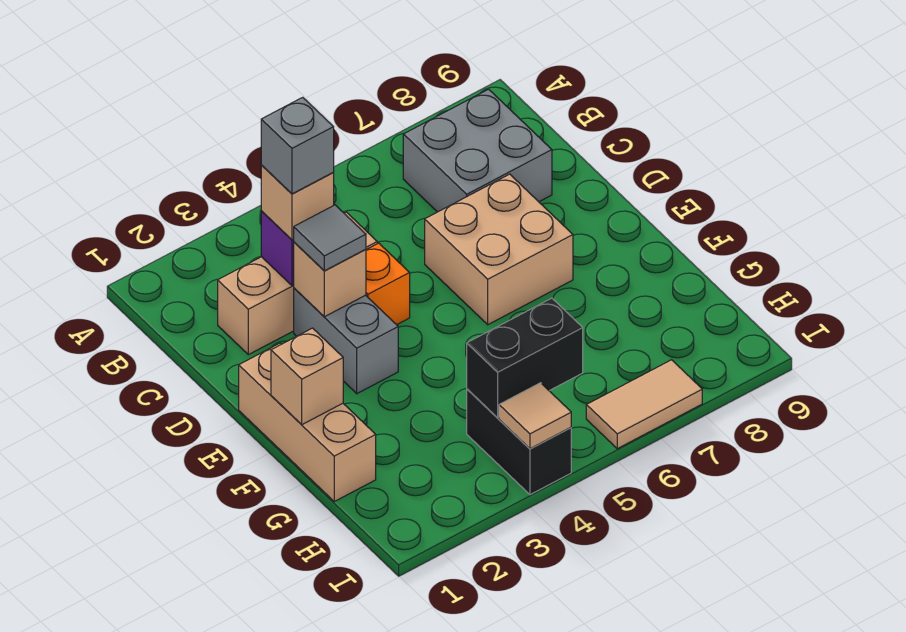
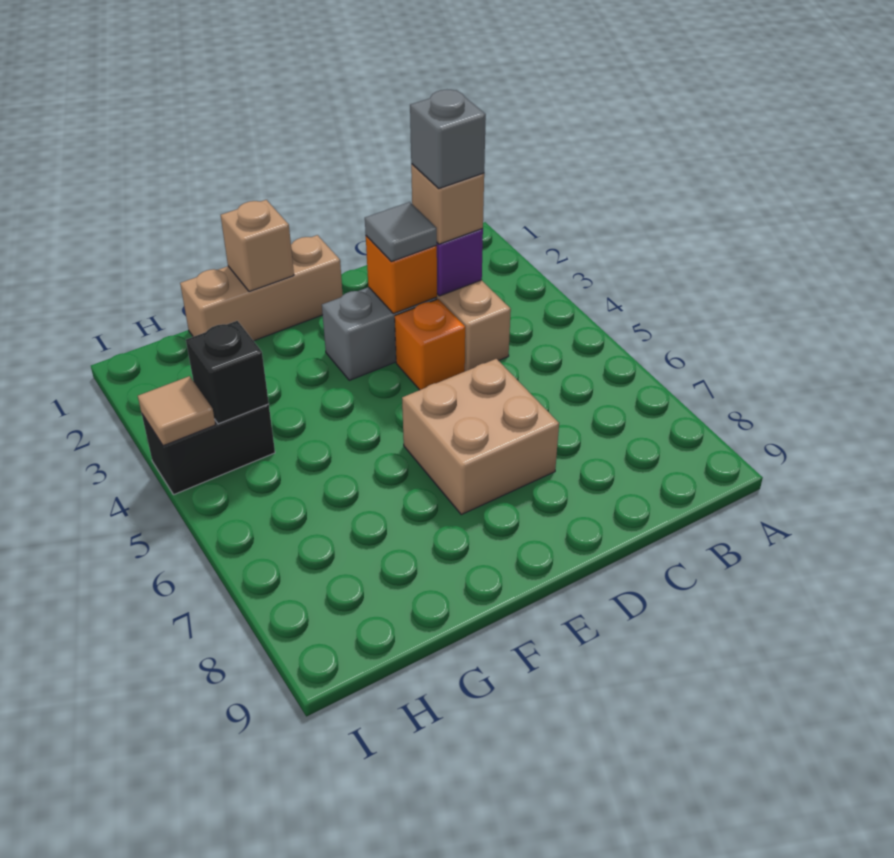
grey brick B7:C8 level 1 -> none
tan brick D3 level 2 -> orange brick D3 level 2
black brick H4:H5 level 2 -> black brick H4 level 2
tan tile I6:I7 level 1 -> none

